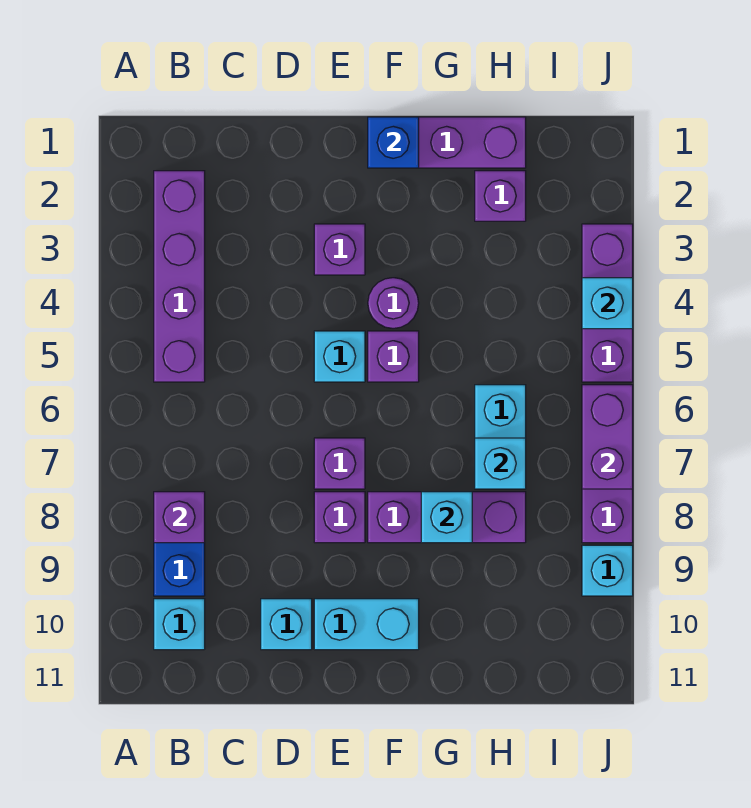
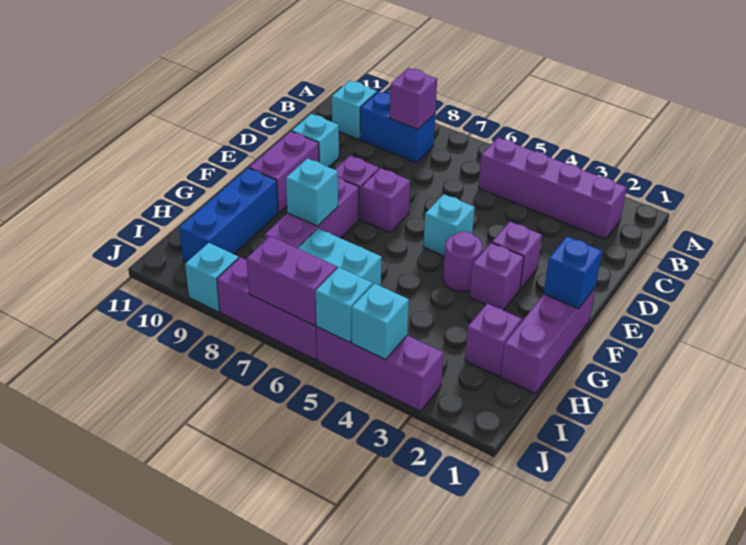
cyan brick E10:F10 level 1 -> purple brick E10:F10 level 1
purple brick F5 level 1 -> purple brick F3 level 1
none -> blue brick G10:I10 level 1
cyan brick H7 level 2 -> cyan brick J5 level 2

